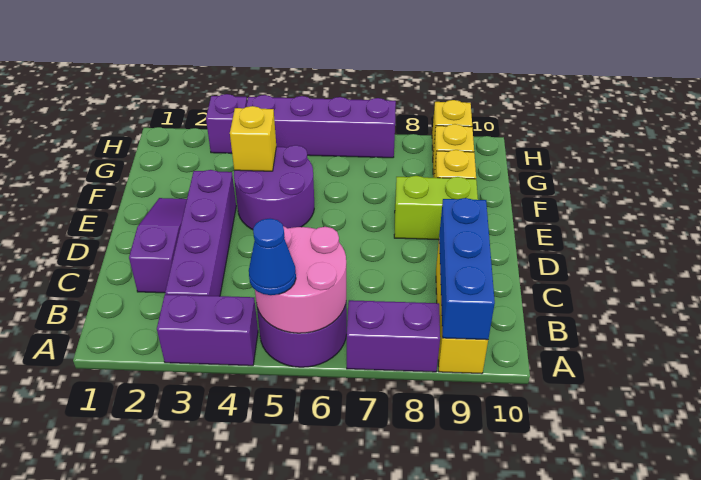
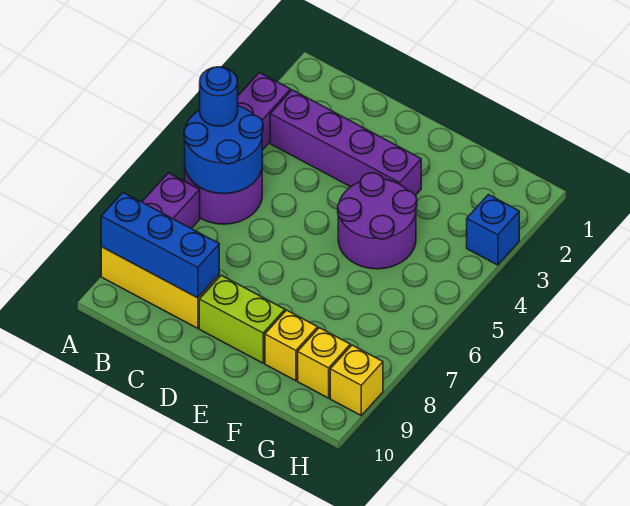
pink round brick A5:B6 level 2 -> blue round brick A5:B6 level 2
blue cone A5 level 3 -> blue round brick A5 level 3
purple slope C2:E2 level 1 top C -> none
lime brick E8:E9 level 1 -> lime brick D9:E9 level 1
yellow brick F4 level 2 -> none
purple brick H3 level 1 -> blue brick H3 level 1
purple brick H4:H7 level 1 -> none

